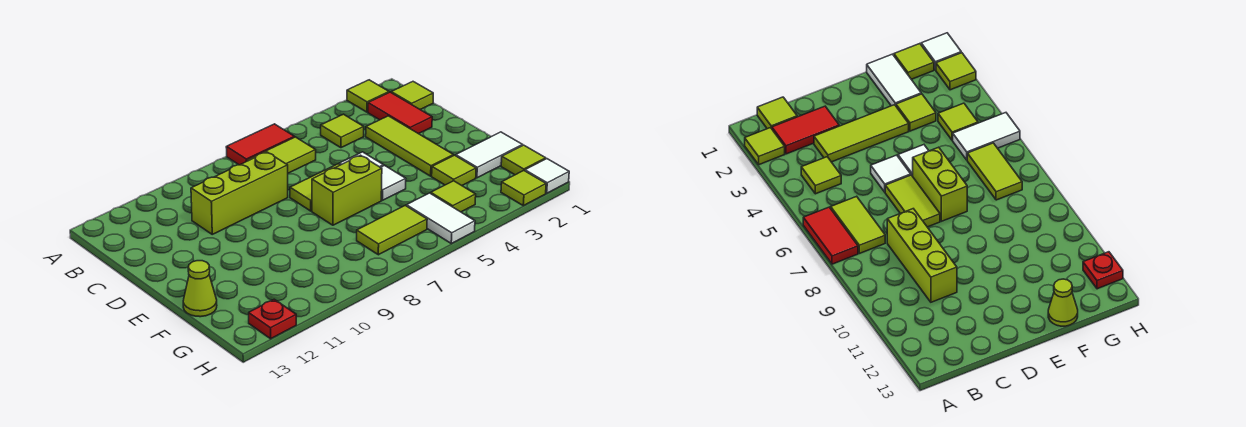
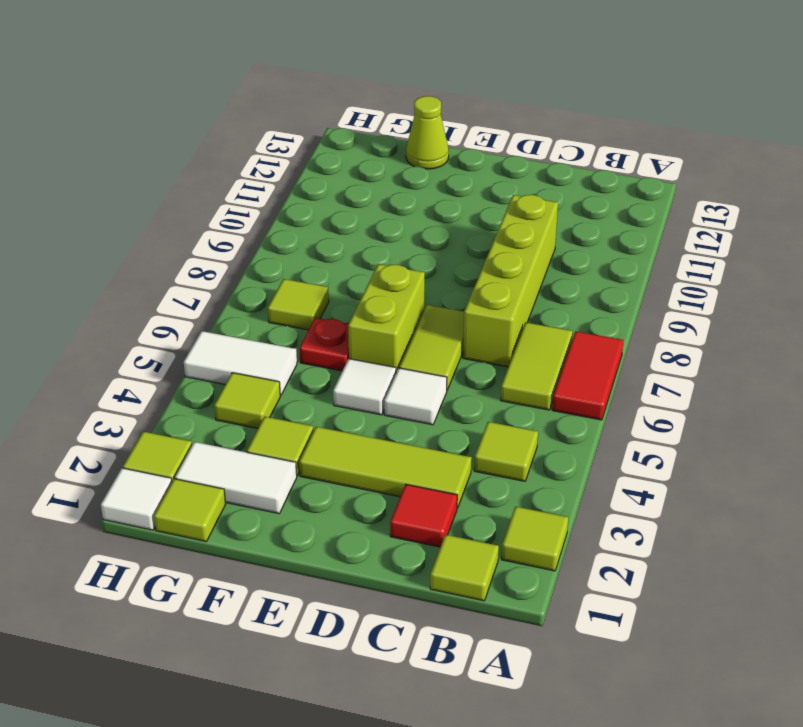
red tile B2:C2 level 1 -> red tile C2 level 1
lime brick C8:C10 level 1 -> lime brick C7:C10 level 1
white tile F1:F2 level 1 -> white tile F2:G2 level 1
lime tile G6:G7 level 1 -> lime tile G7 level 1
red plate H12 level 1 -> red plate F6 level 1

